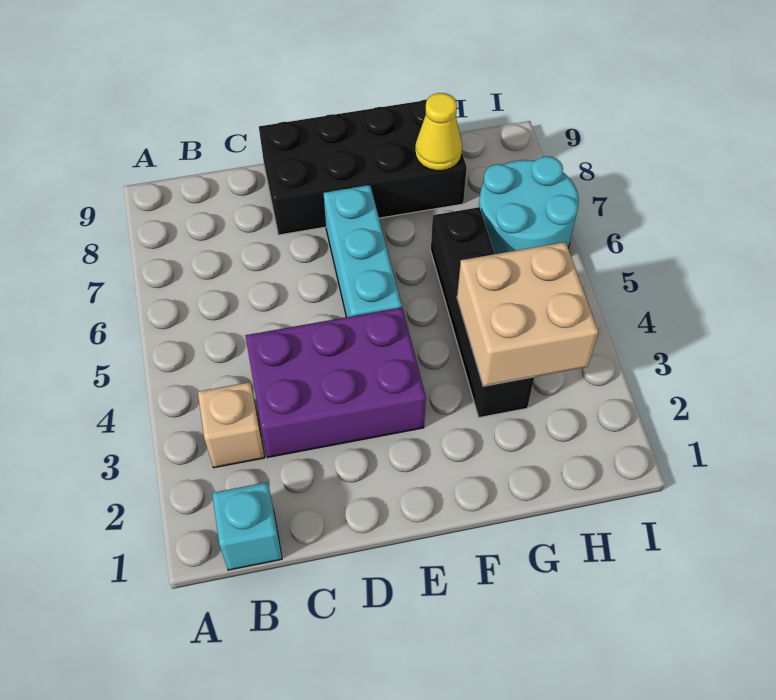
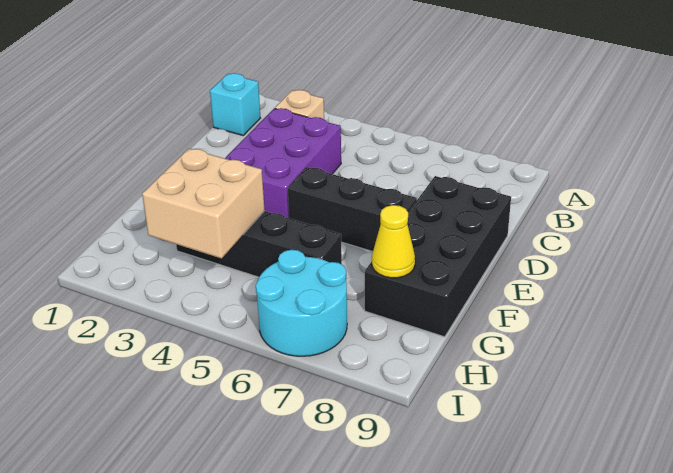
cyan brick E5:E7 level 1 -> black brick E5:E7 level 1

